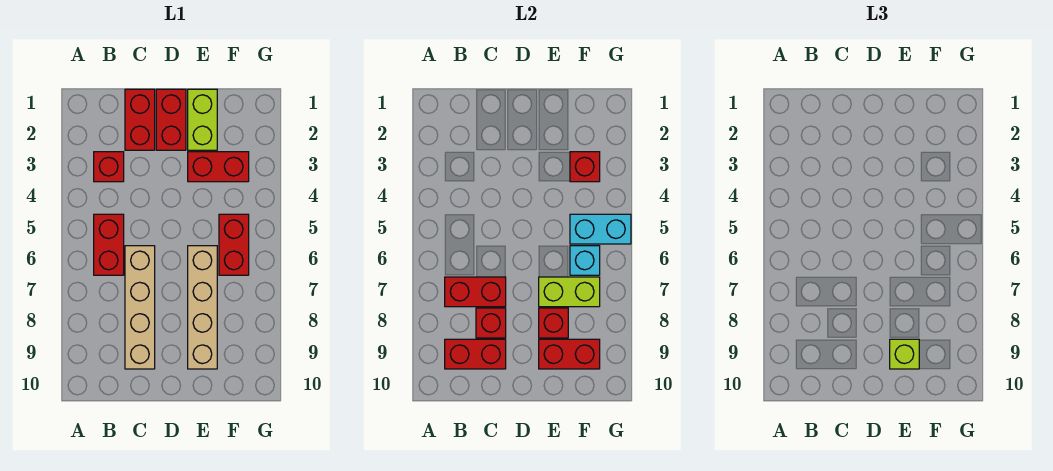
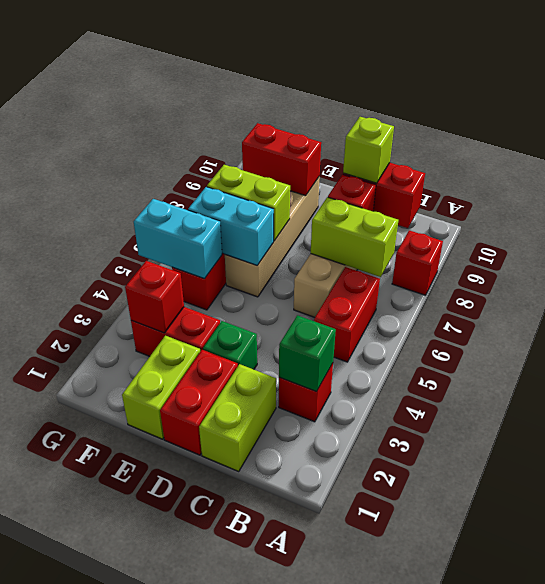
none -> green brick B3 level 2
red brick B7:C7 level 2 -> lime brick B7:C7 level 2
red brick C1:C2 level 1 -> lime brick C1:C2 level 1
none -> green brick D3 level 1
red brick E8 level 2 -> red brick A8 level 1
lime brick E9 level 3 -> lime brick C9 level 3
cyan brick F6 level 2 -> cyan brick E6:F6 level 2

